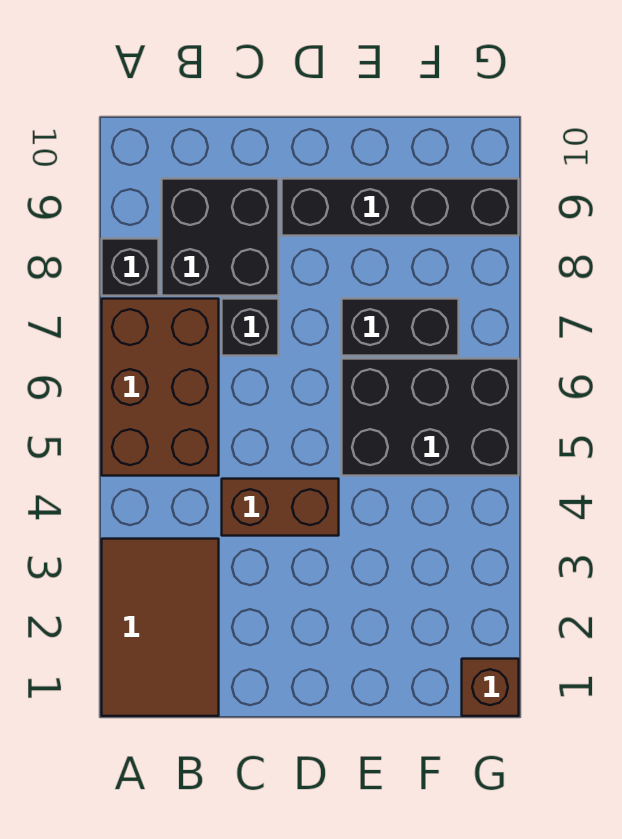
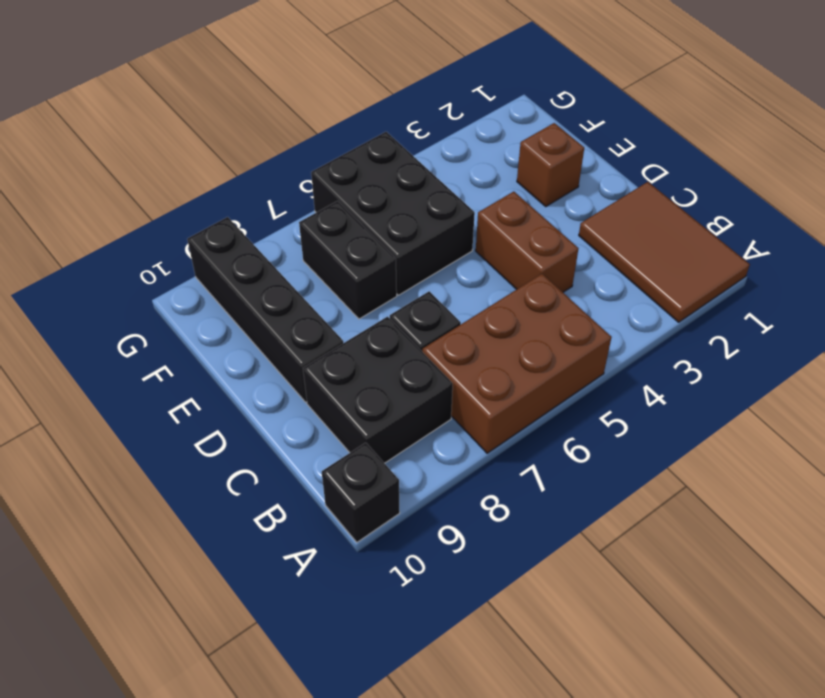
brown tile A1:B3 level 1 -> brown tile A1:C2 level 1
black brick A8 level 1 -> black brick A10 level 1
brown brick G1 level 1 -> brown brick E2 level 1

